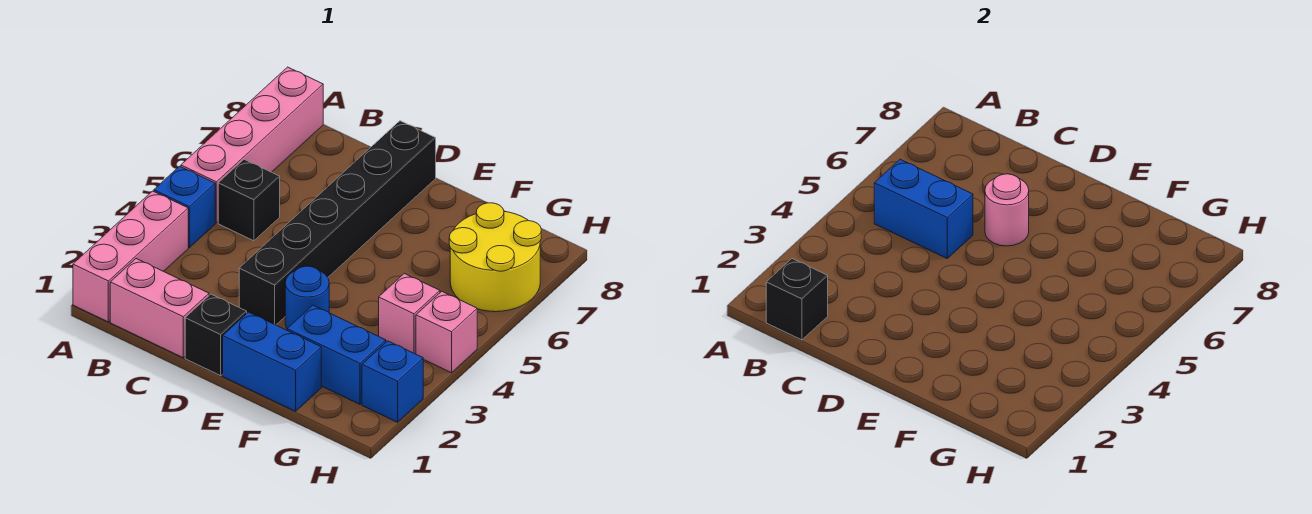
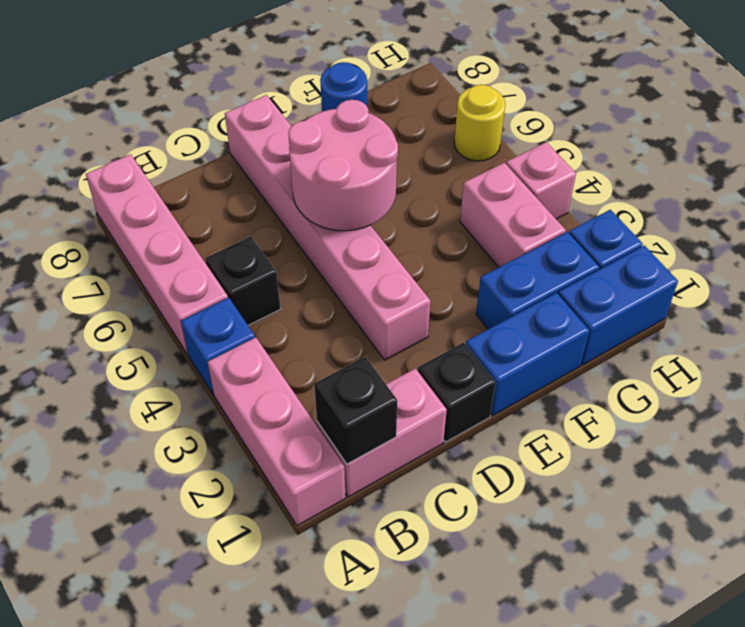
blue brick B5:C5 level 2 -> blue brick G1:H1 level 1
black brick D3:D8 level 1 -> pink brick D3:D8 level 1
pink round brick D6 level 2 -> pink round brick D5:E6 level 2
blue round brick E3 level 1 -> blue round brick F8 level 1
pink brick G4 level 1 -> pink brick G3:G4 level 1
yellow round brick G6:H7 level 1 -> yellow round brick H6 level 1

